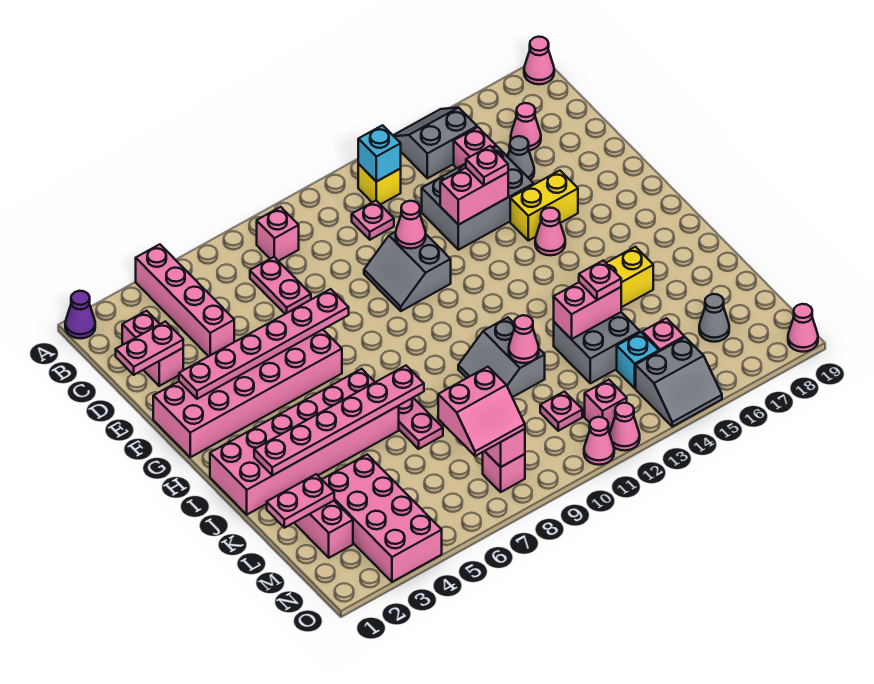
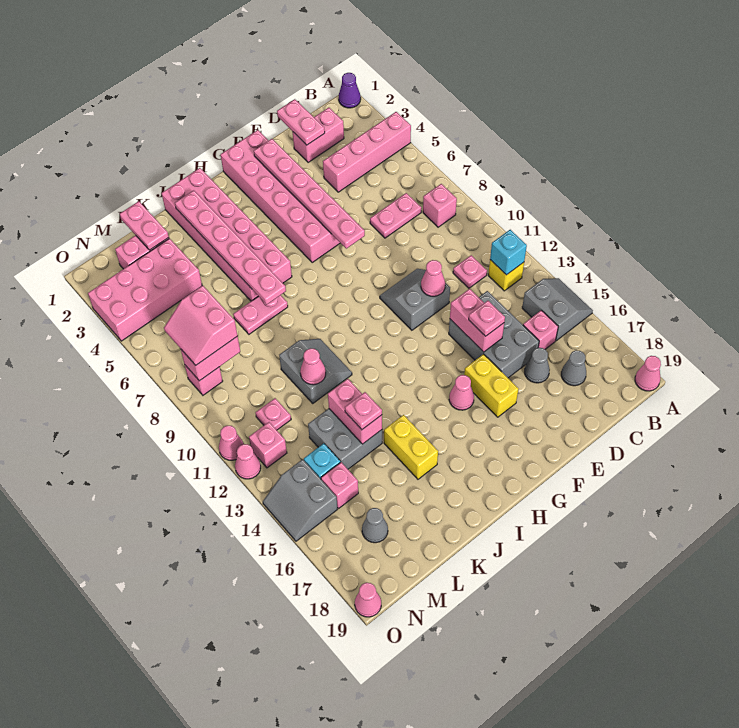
pink cone C17 level 1 -> grey cone C17 level 1
grey slope J10:K11 level 1 top 11 -> grey slope J10:K11 level 1 top K

